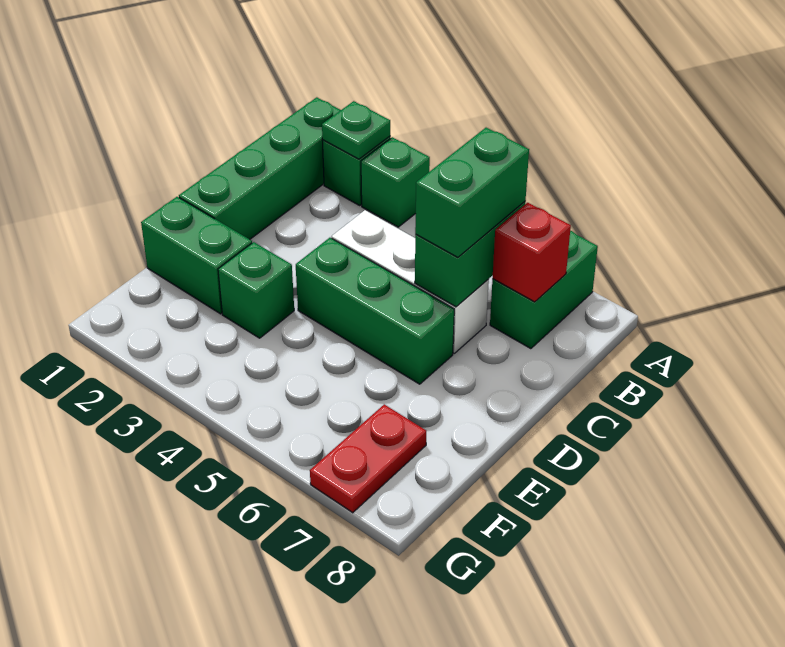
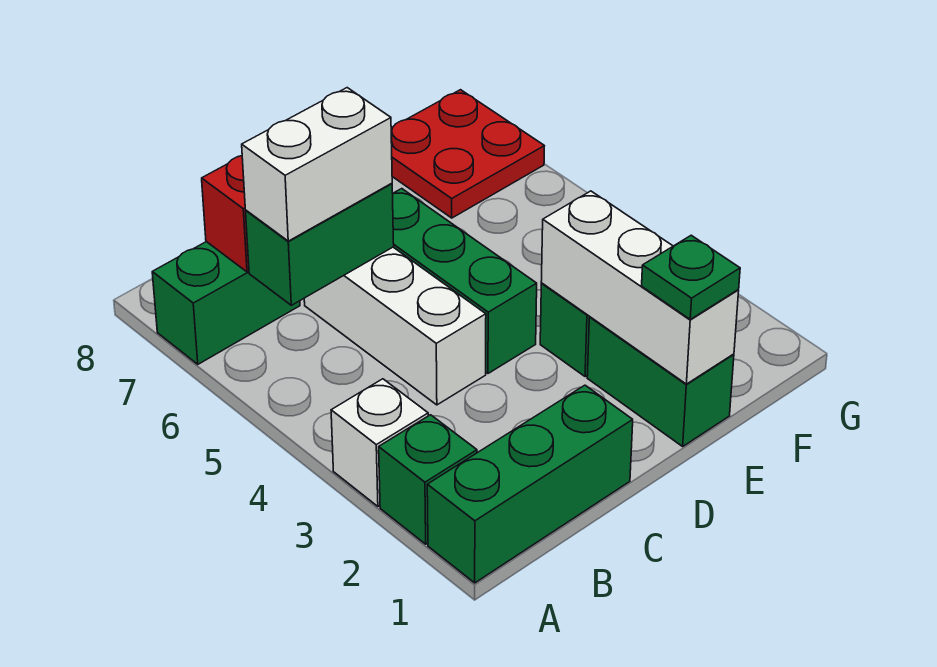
green brick A1:D1 level 1 -> green brick A1:C1 level 1
green plate A2 level 2 -> green plate E1 level 3
green brick A3 level 1 -> white brick A3 level 1
green brick B6:C6 level 3 -> white brick B6:C6 level 3
none -> white brick E1:E3 level 2
red plate F7:G7 level 1 -> red plate F7:G8 level 1

